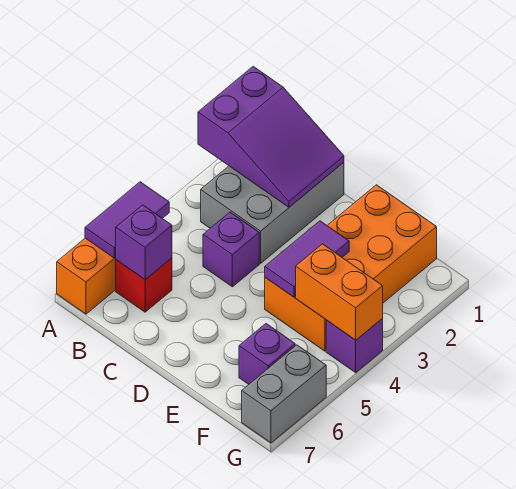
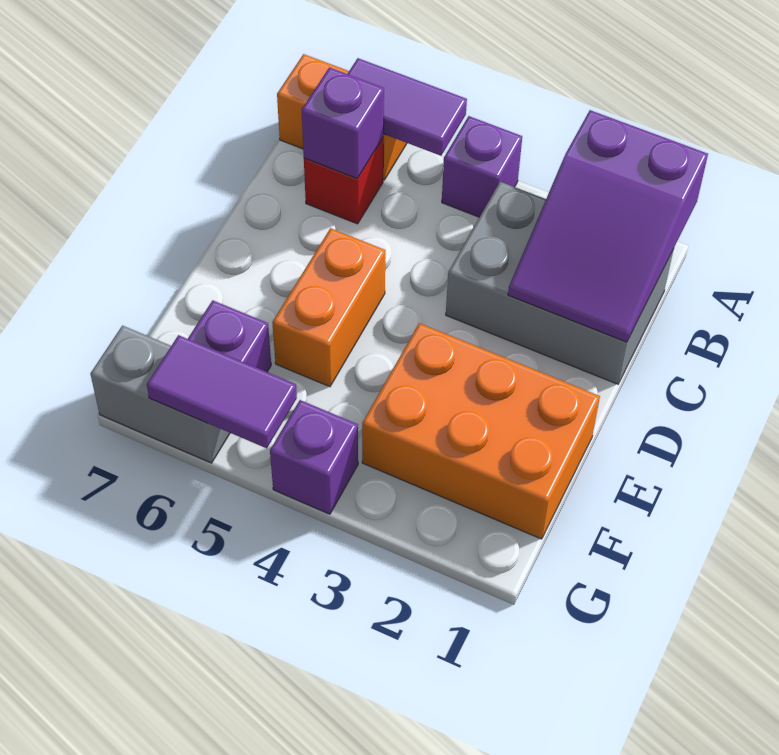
purple brick C4 level 1 -> purple brick A4 level 1
orange brick E1:F4 level 1 -> orange brick E1:F3 level 1
purple tile E3:E4 level 2 -> purple tile G5:G6 level 2
orange brick F4:G4 level 2 -> orange brick D5:E5 level 1

